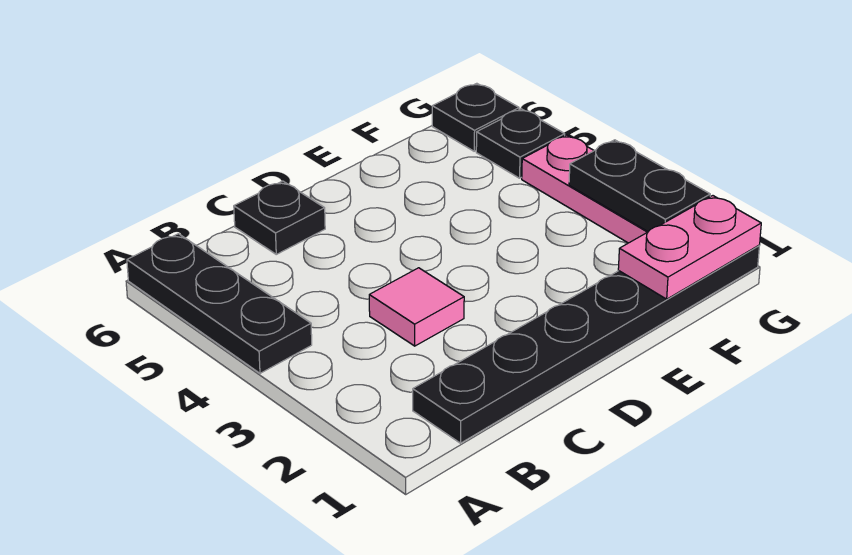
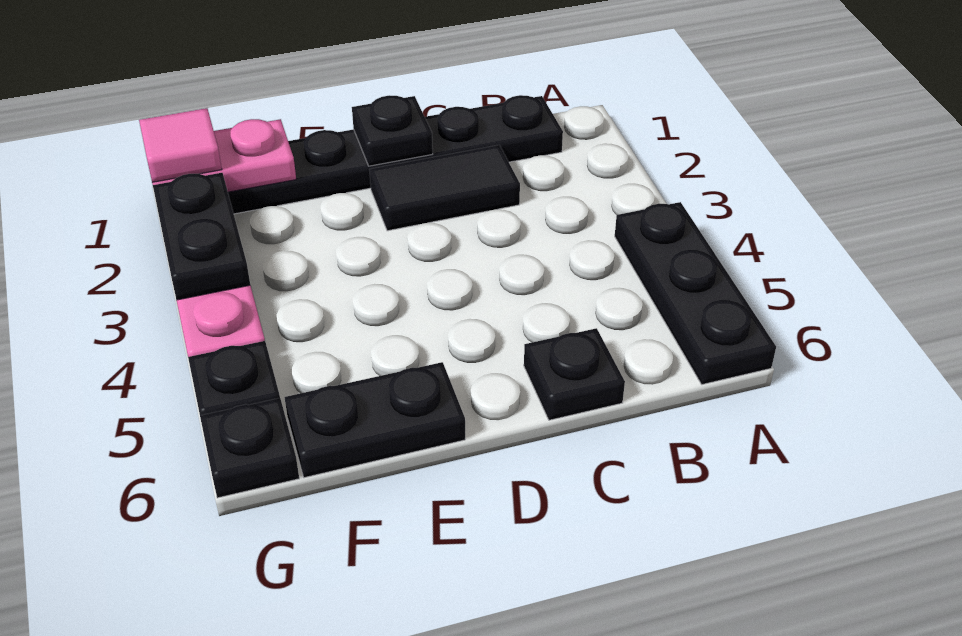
none -> black tile C2:D2 level 1
pink tile C3 level 1 -> pink tile G1 level 3
none -> black plate D1 level 2
none -> black plate E6:F6 level 1

